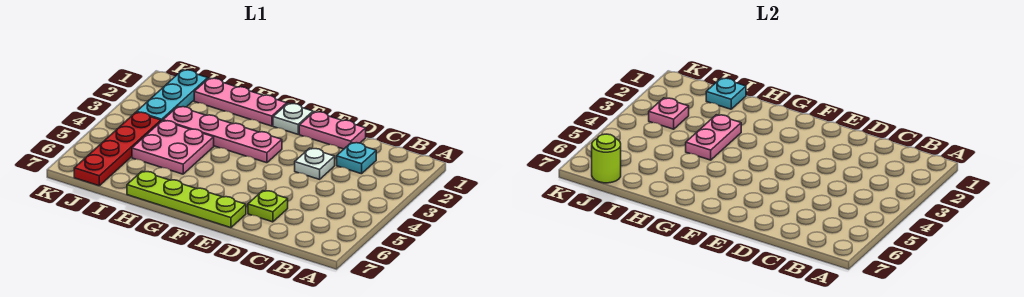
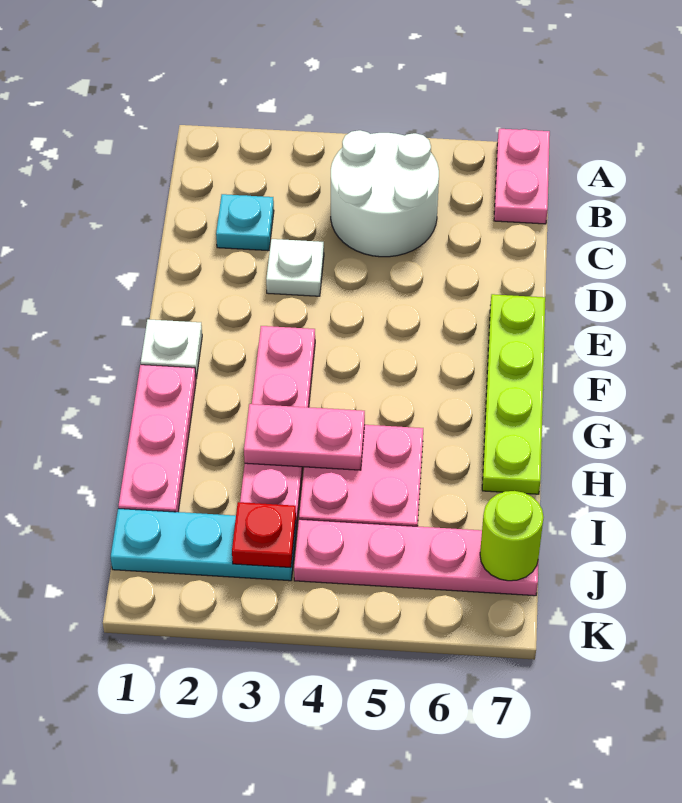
none -> white round brick B4:C5 level 1
pink plate D1:E1 level 1 -> pink plate A7:B7 level 1
lime plate D6 level 1 -> none
cyan plate I1 level 2 -> none
pink plate J3 level 2 -> red plate J3 level 2
red plate J4:J7 level 1 -> pink plate J4:J7 level 1

